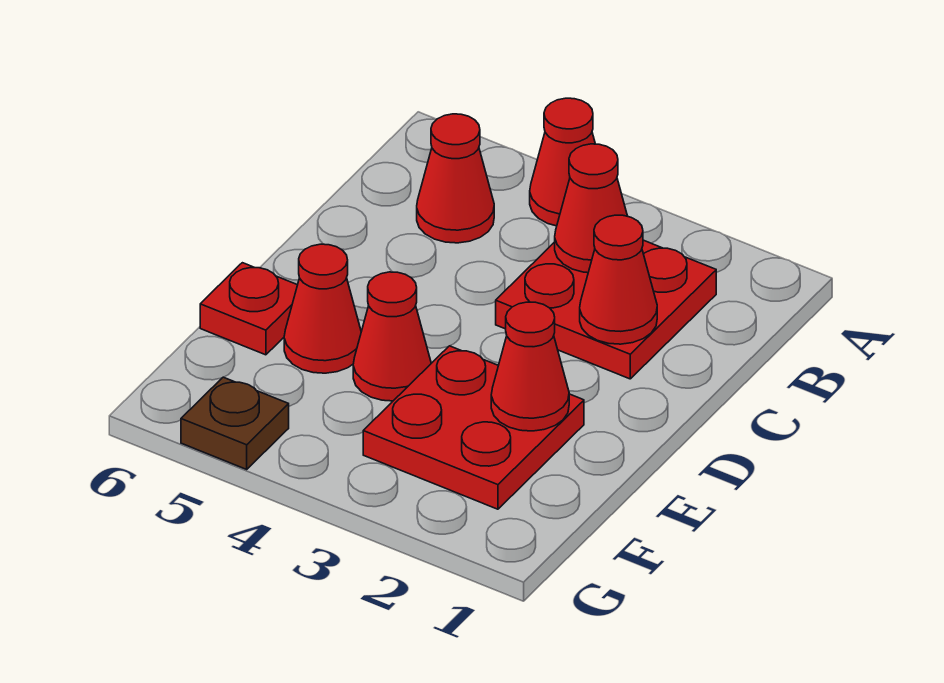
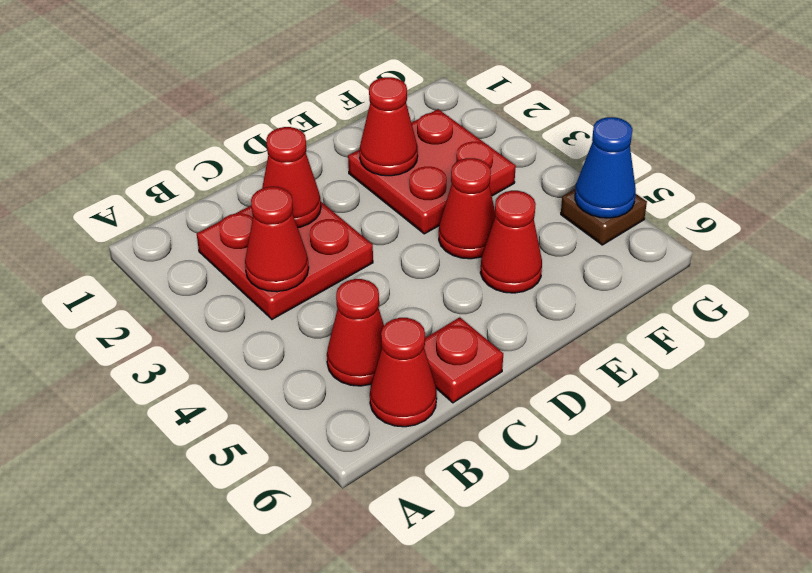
red cone A4 level 1 -> red cone B6 level 1
red plate E6 level 1 -> red plate C6 level 1
none -> blue cone G5 level 2

